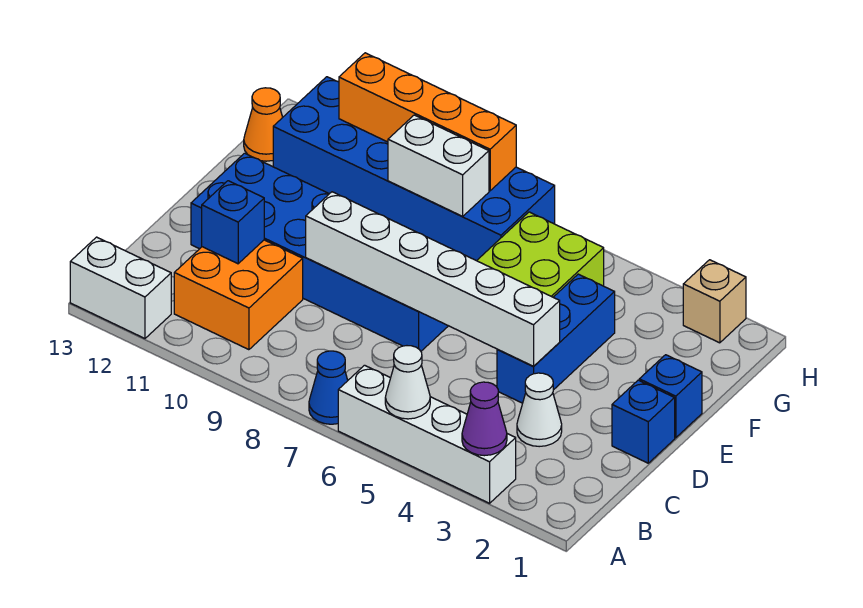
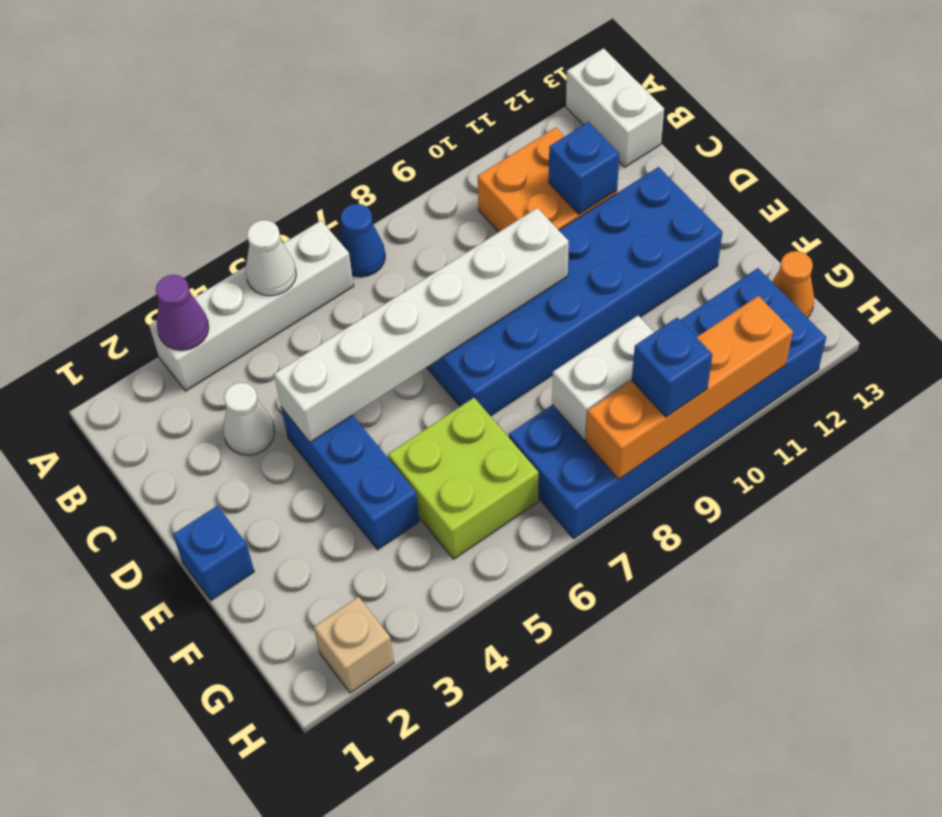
white brick A12:A13 level 1 -> white brick A13:B13 level 1
blue brick D1 level 1 -> blue brick H9 level 3

